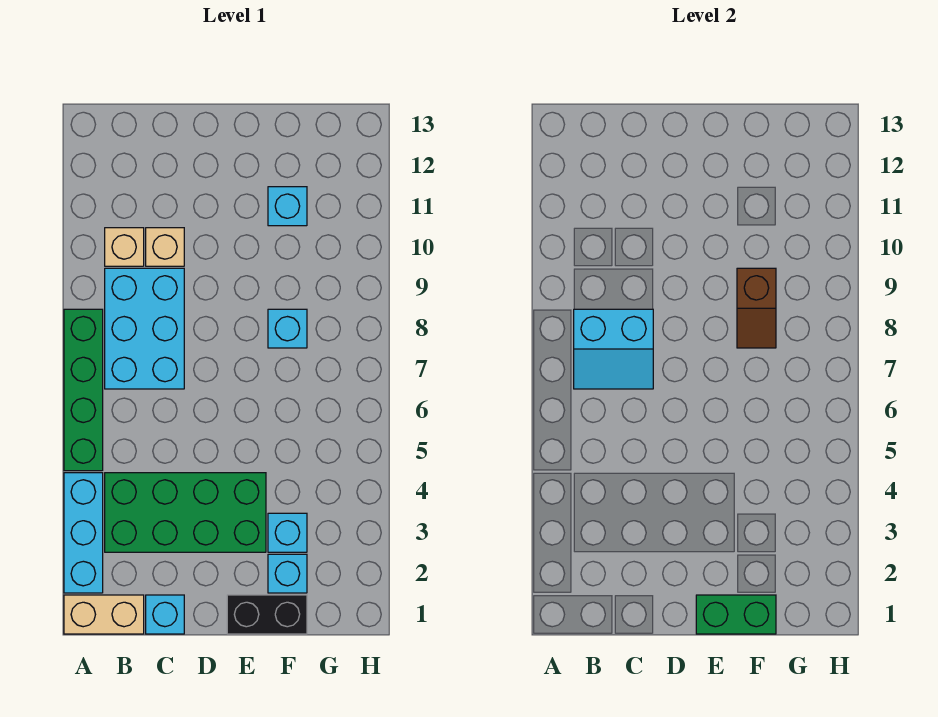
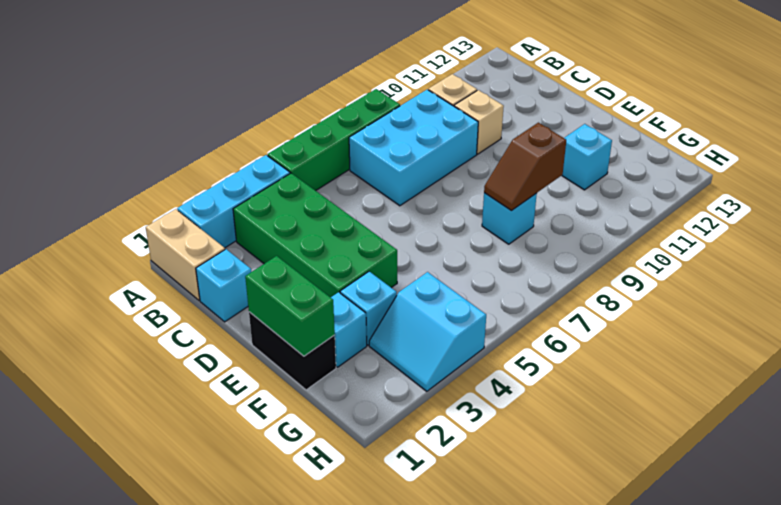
cyan slope B7:C8 level 2 top 8 -> cyan slope G3:H4 level 1 top 4

